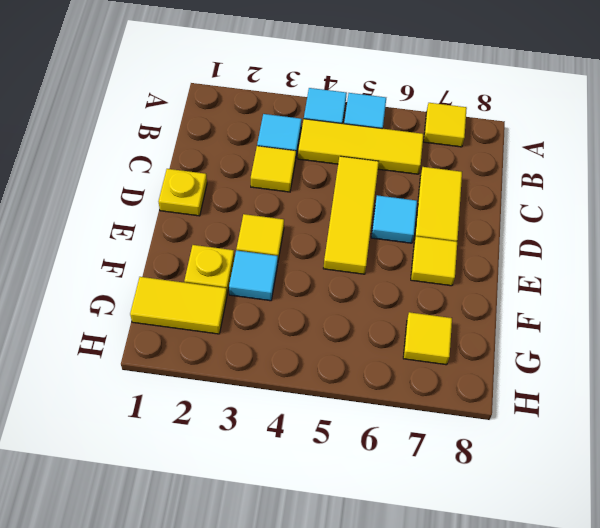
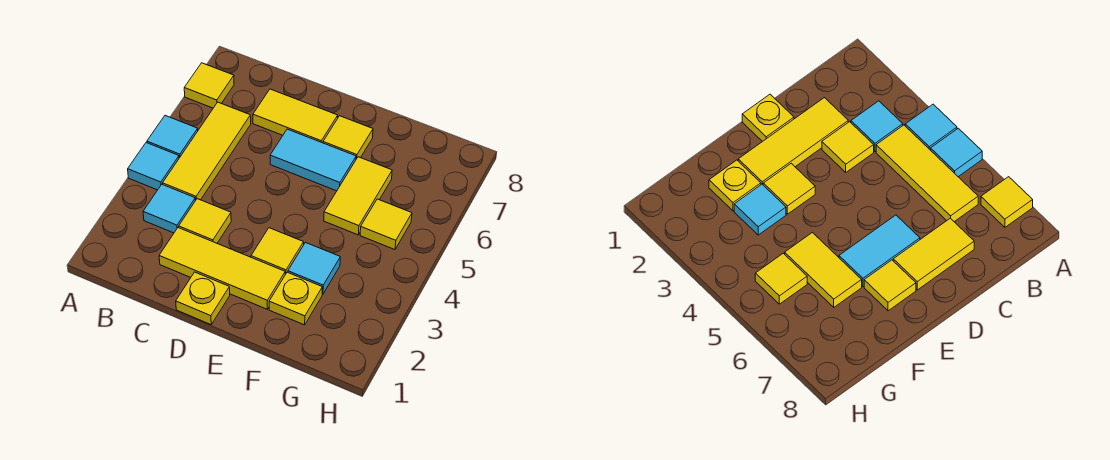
yellow tile C5:E5 level 1 -> yellow tile C2:E2 level 1
cyan tile D6 level 1 -> cyan tile D6:E6 level 1
yellow tile G1:G2 level 1 -> yellow tile F5:F6 level 1
yellow tile G7 level 1 -> yellow tile G5 level 1

